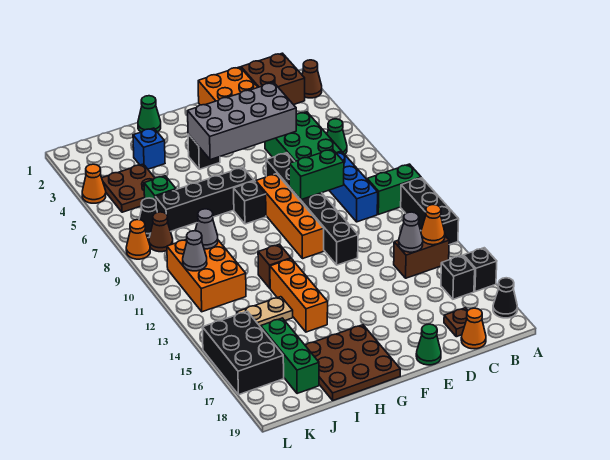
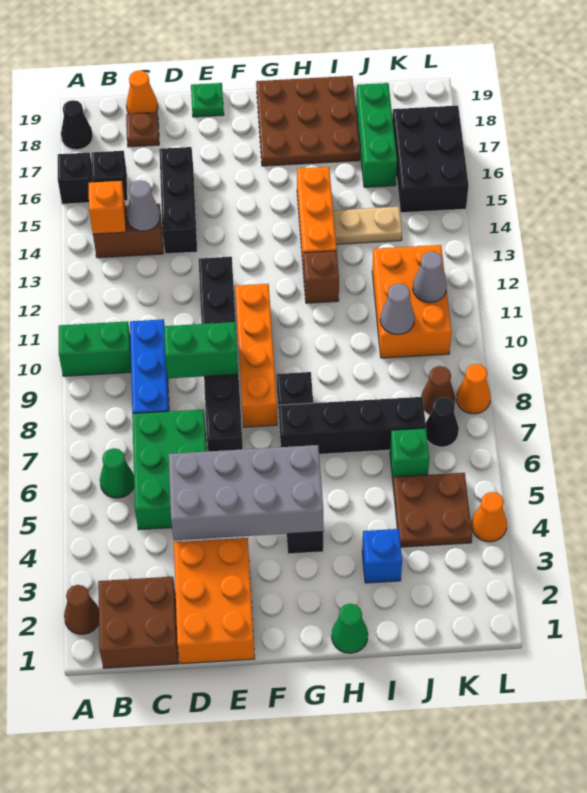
black brick A11:A13 level 1 -> black brick D14:D16 level 1
orange cone B14 level 2 -> orange brick B14 level 2
green cone E19 level 1 -> green plate E19 level 1

